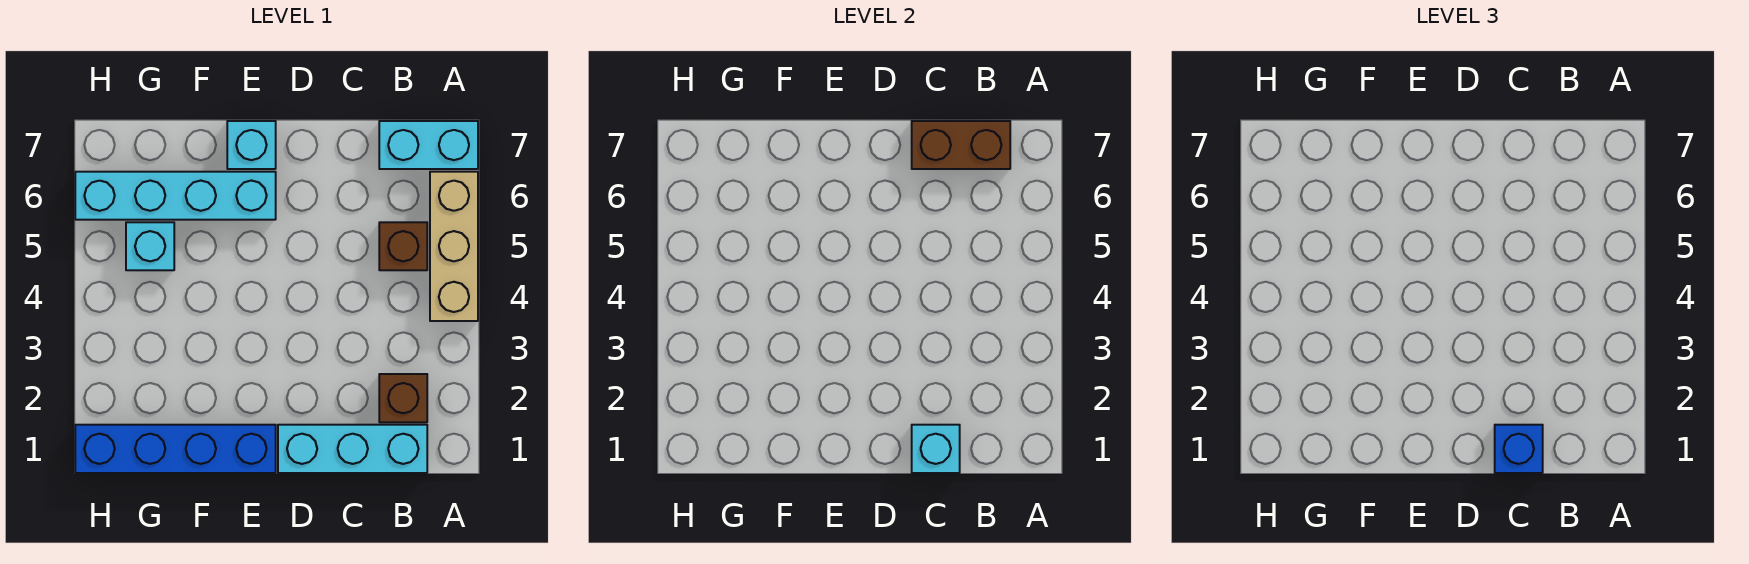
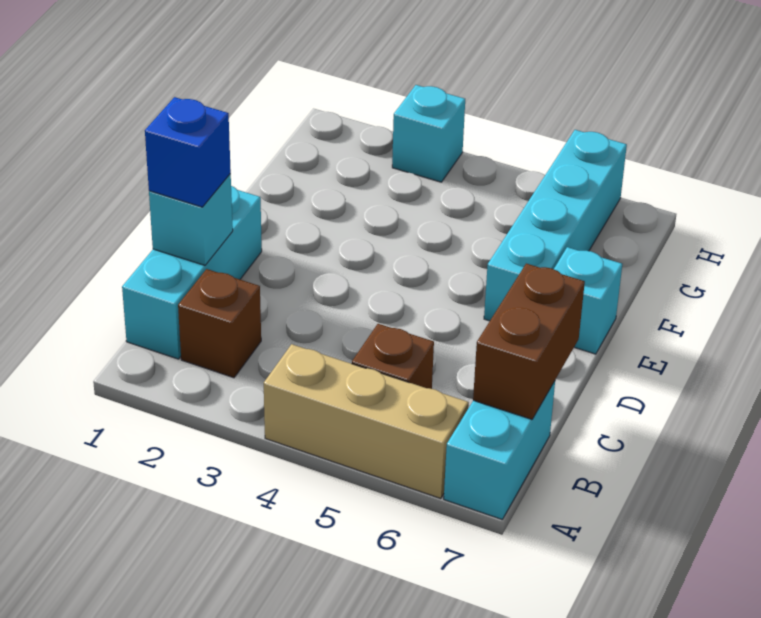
blue brick E1:H1 level 1 -> none
cyan brick G5 level 1 -> cyan brick H3 level 1

